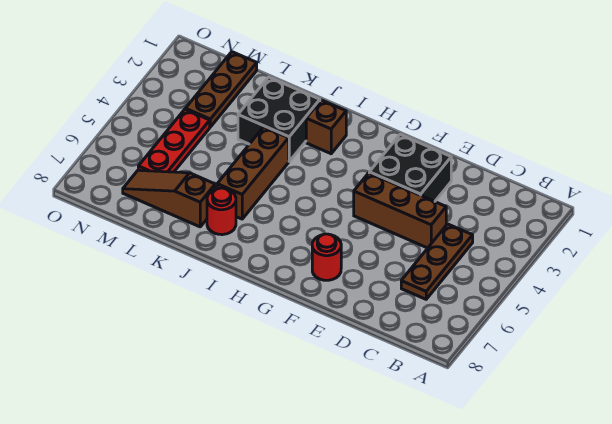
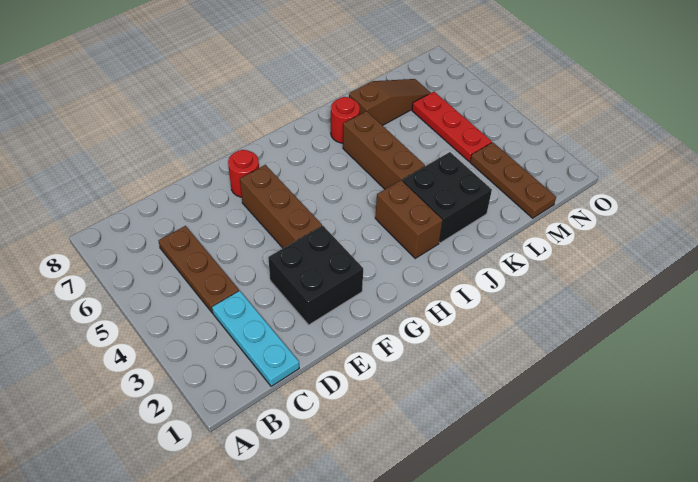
none -> cyan plate C1:C3 level 1
brown brick D4:F4 level 1 -> brown brick F4:F6 level 1
brown brick I2 level 1 -> brown brick I2:I3 level 1

